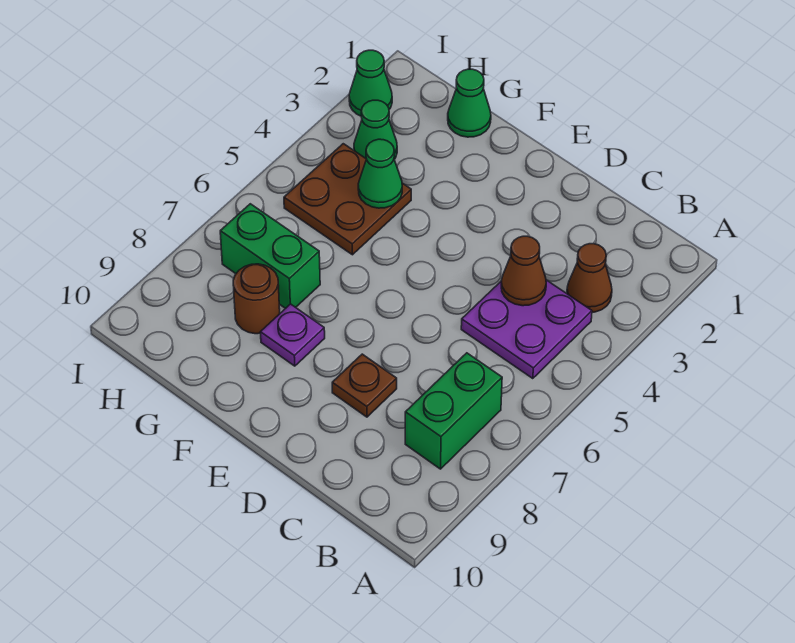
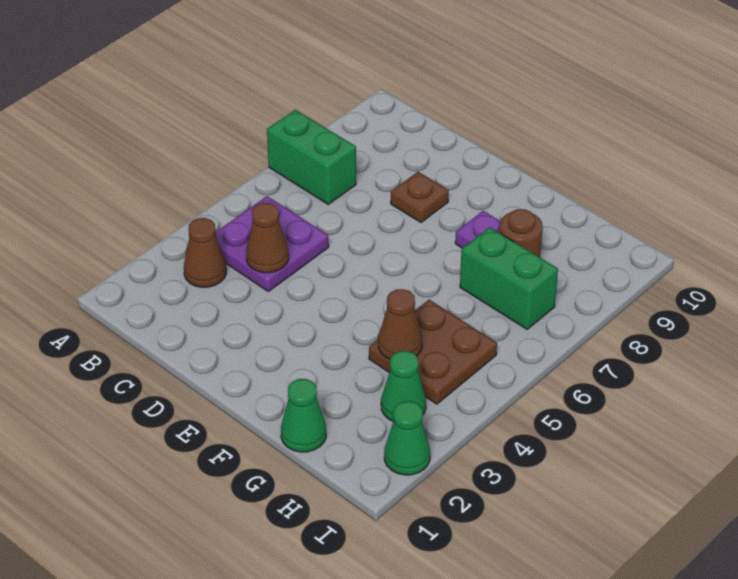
green brick B7:B8 level 1 -> green brick A7:B7 level 1
green cone G4 level 2 -> brown cone G4 level 2

